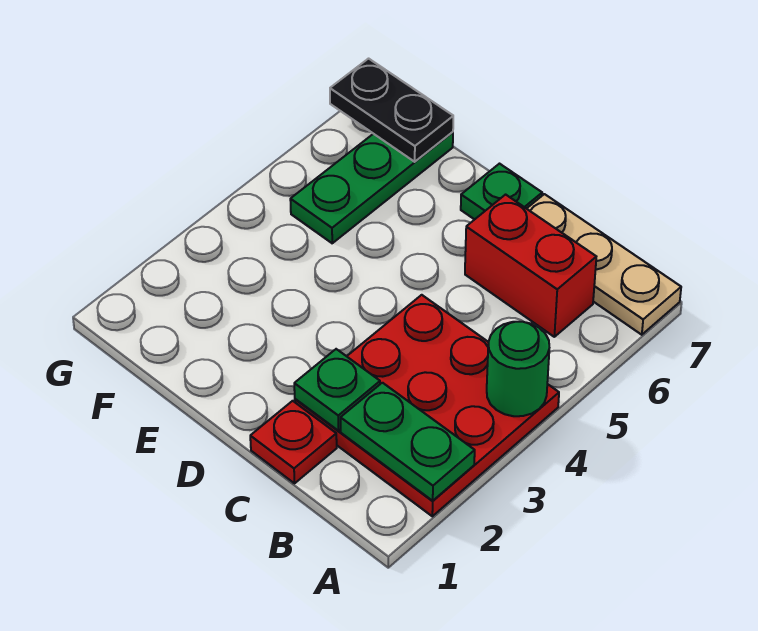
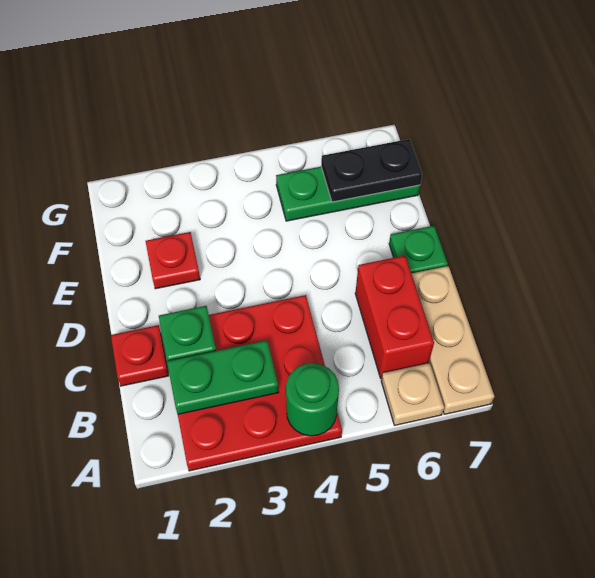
green plate A2:B2 level 2 -> green plate B2:B3 level 2
none -> tan plate A6 level 1
none -> red plate E2 level 1
black plate F7:G7 level 2 -> black plate F6:F7 level 2

